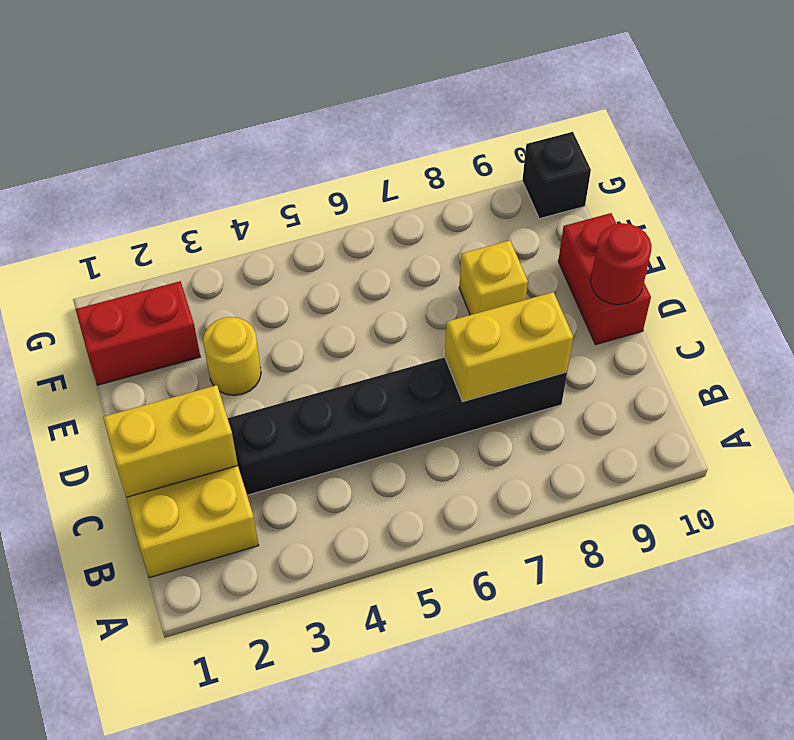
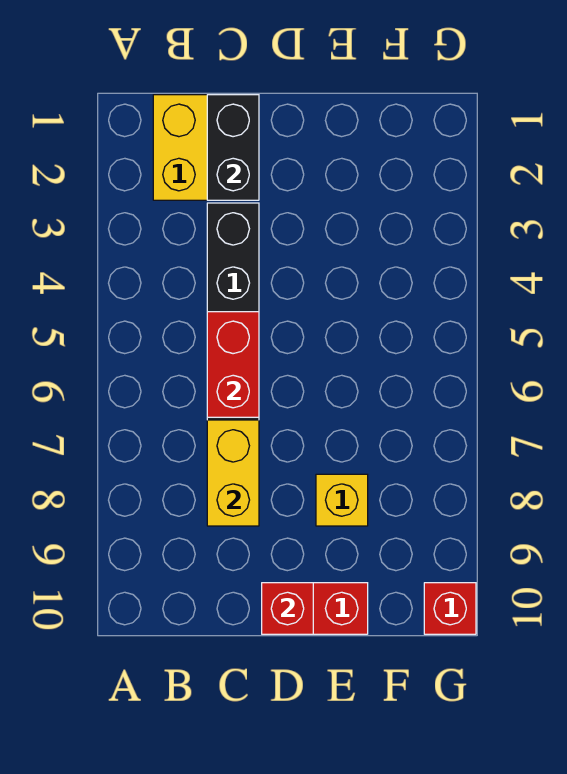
yellow brick C1:C2 level 2 -> black brick C1:C2 level 2
red round brick D10 level 2 -> red brick D10 level 2
yellow round brick E3 level 1 -> none
red brick F1:F2 level 1 -> red brick C5:C6 level 2
black brick G10 level 1 -> red brick G10 level 1

